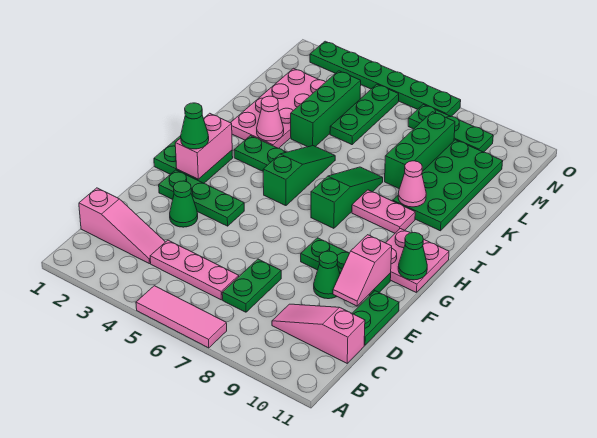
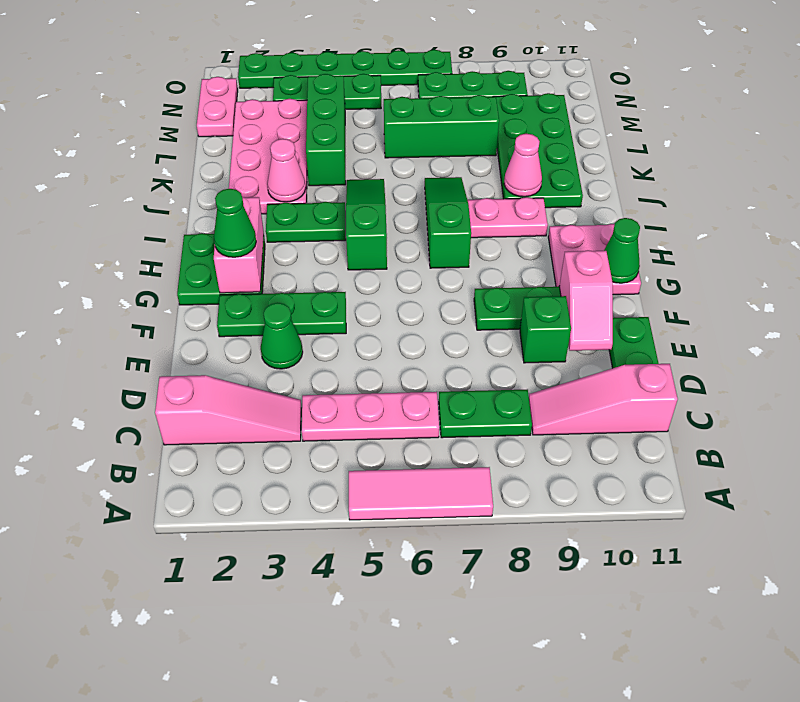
green plate C7:D7 level 1 -> green plate C7:C8 level 1
green cone E9 level 1 -> green brick E9 level 1
green brick K8:M8 level 1 -> green brick L6:L8 level 1
green plate L5:N5 level 1 -> green plate N3:N5 level 1
none -> pink plate M1:N1 level 1

